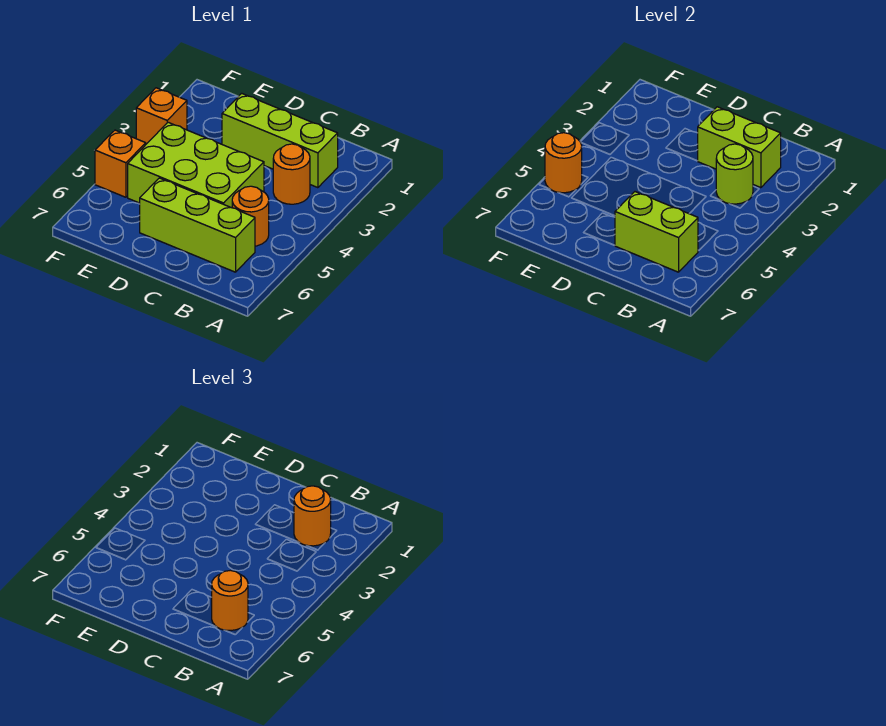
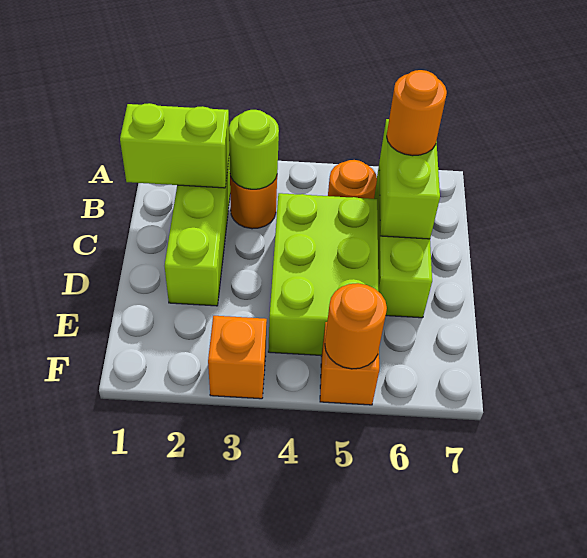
lime brick B2:C2 level 2 -> lime brick B1:B2 level 2
orange round brick B2 level 3 -> none

